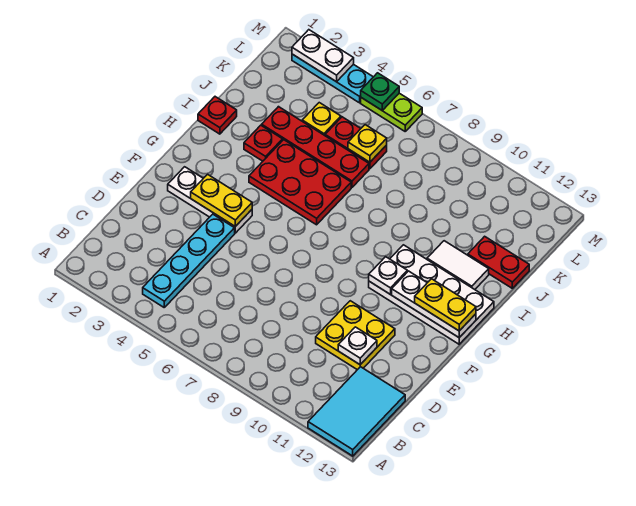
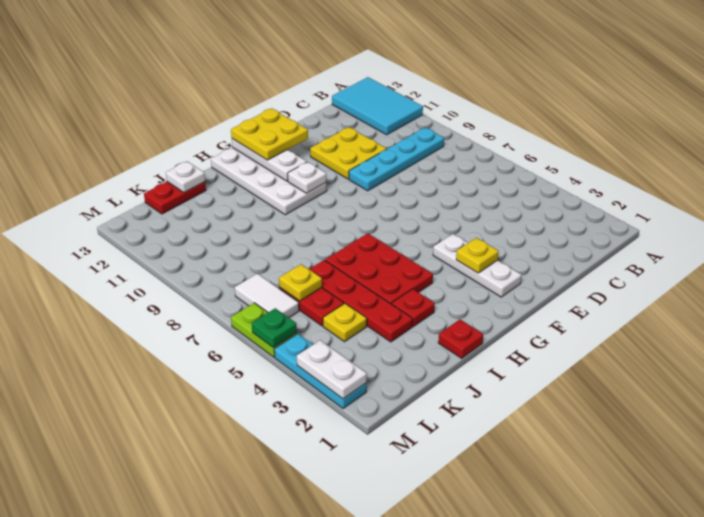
cyan tile A12:C13 level 1 -> cyan tile A11:B13 level 1
cyan plate B4:E4 level 1 -> cyan plate B9:E9 level 1
white plate D11 level 2 -> white plate J13 level 2
yellow plate F3:F4 level 2 -> yellow plate F3 level 2
yellow plate G12:G13 level 3 -> yellow plate F12:G13 level 3
white tile I11:I12 level 1 -> white tile L6:L7 level 1
red plate J12:J13 level 1 -> red plate J13:K13 level 1

